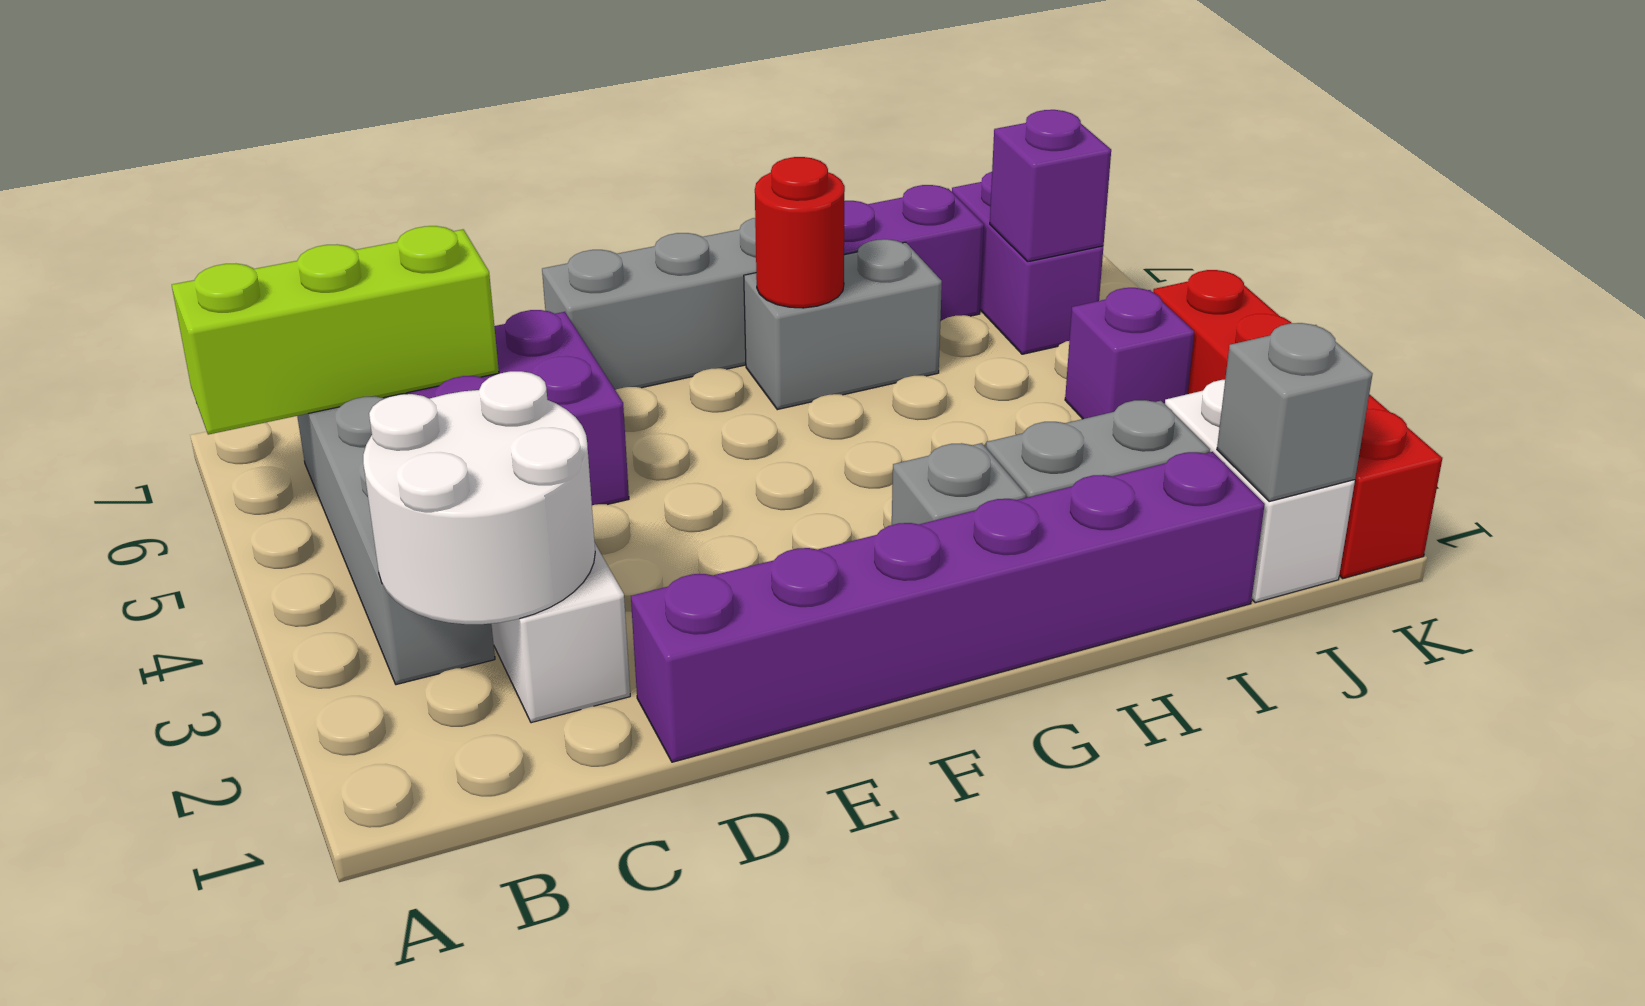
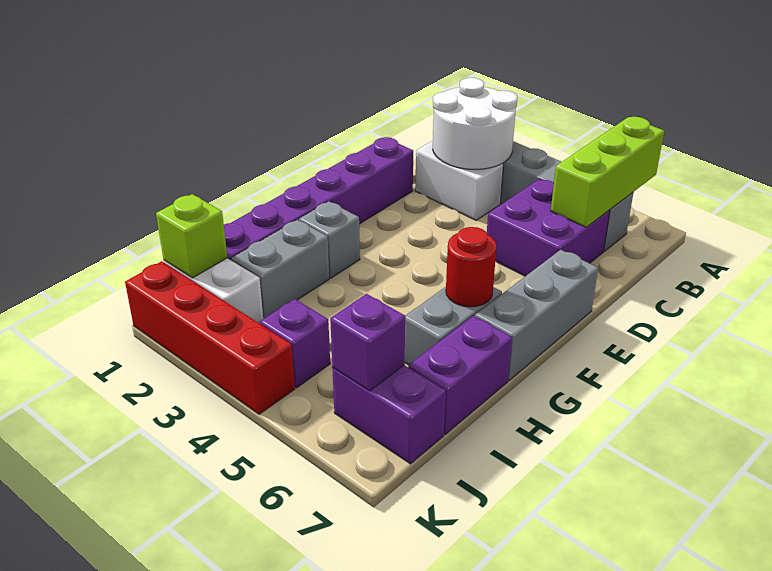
grey brick J1 level 2 -> lime brick J1 level 2

